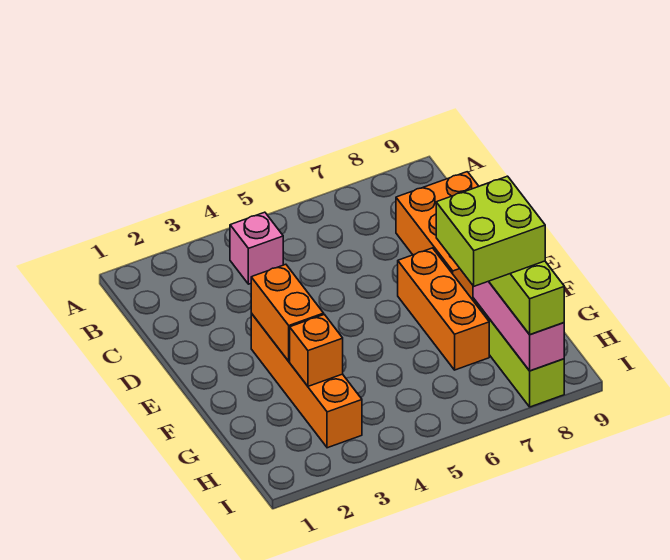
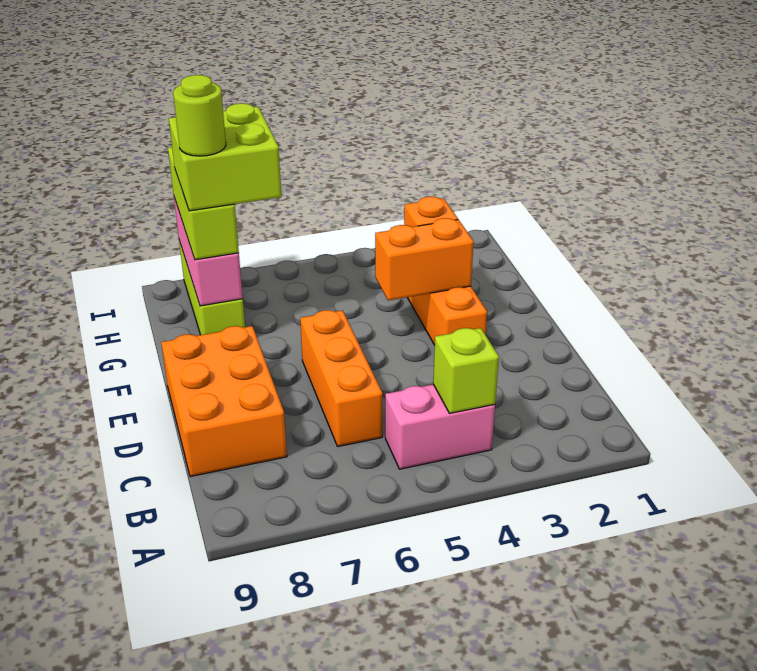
pink brick B4 level 1 -> pink brick B4:B5 level 1
none -> lime brick B4 level 2
orange brick E3:F3 level 2 -> orange brick F3:F4 level 2
orange brick E7:G7 level 1 -> orange brick C6:E6 level 1
none -> lime round brick G8 level 5

